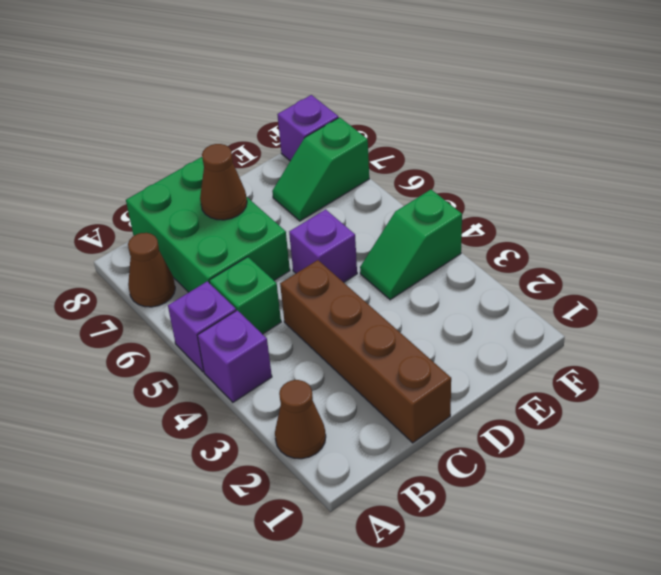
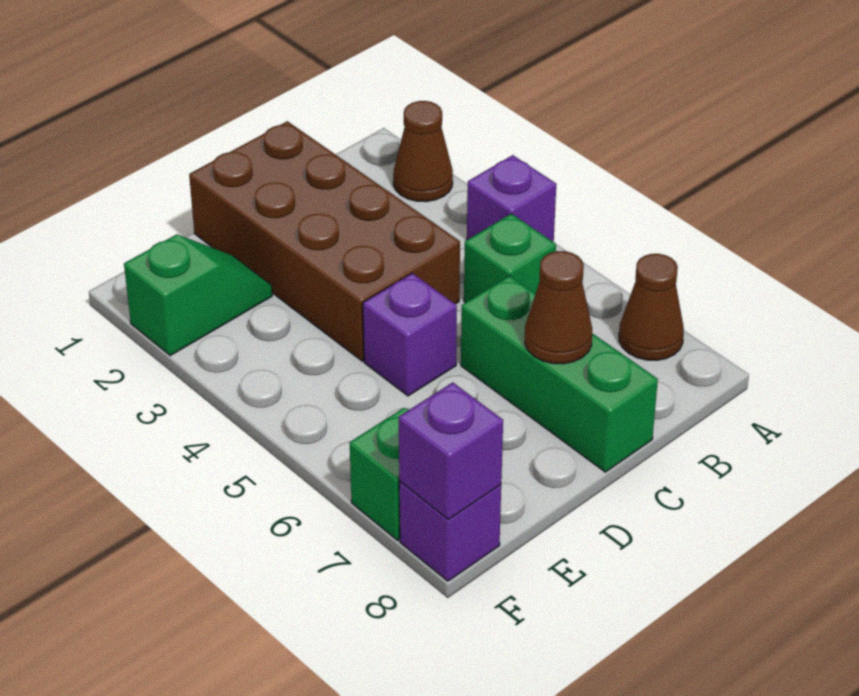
purple brick A5 level 1 -> purple brick F8 level 2
green brick B6:C8 level 1 -> green brick C6:C8 level 1
brown brick C1:C4 level 1 -> brown brick C1:D4 level 1
green slope E4:F4 level 1 top F -> green slope E2:F2 level 1 top F

